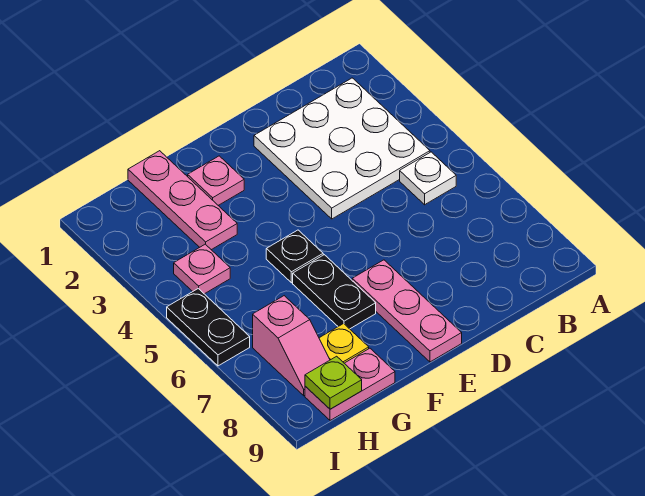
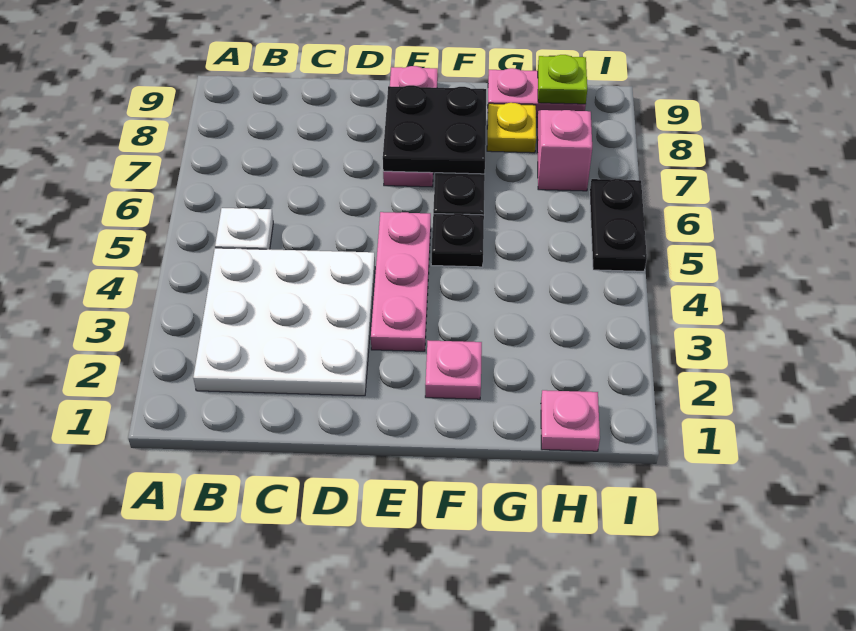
none -> black plate E7:F8 level 2
pink plate G1:G3 level 1 -> pink plate E3:E5 level 1
pink plate H4 level 1 -> pink plate H1 level 1

